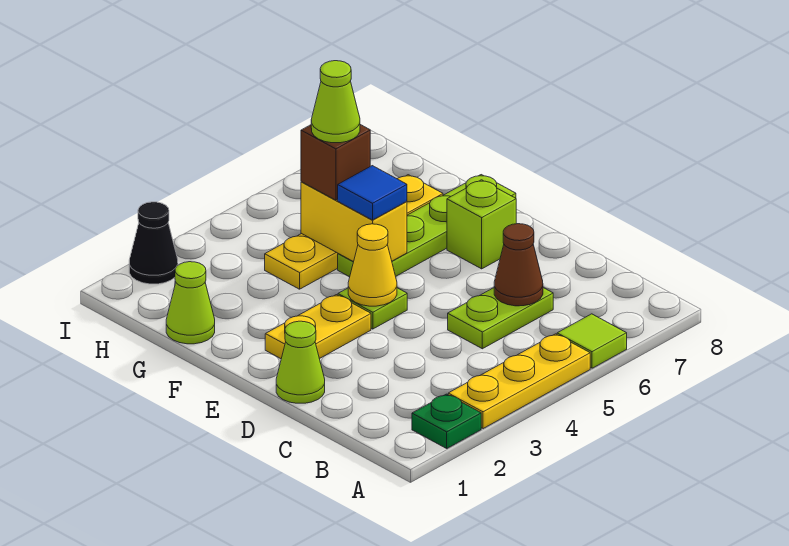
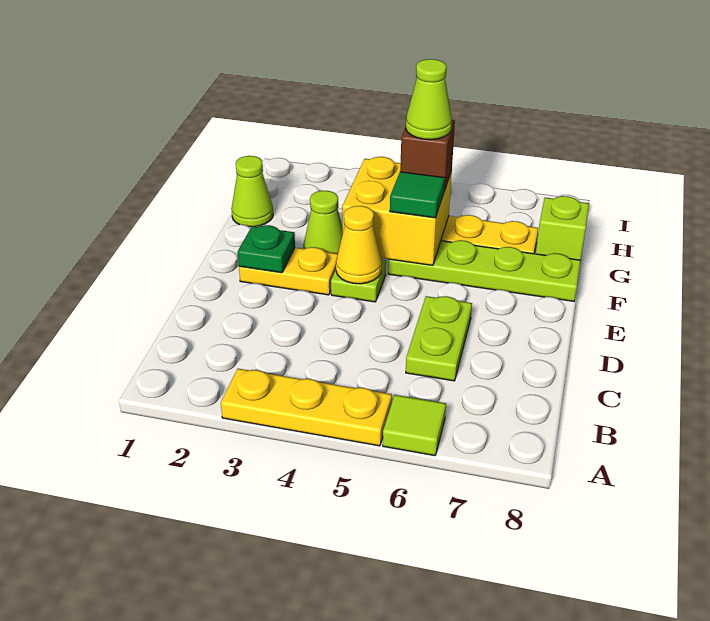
green plate A2 level 1 -> green plate E2 level 2
lime plate C5:C6 level 1 -> lime plate C6:D6 level 1
brown cone C6 level 2 -> none
lime cone D1 level 1 -> lime cone F3 level 1
lime brick E7 level 1 -> lime brick G8 level 1
yellow brick F5:G5 level 2 -> yellow brick F4:G5 level 2
blue tile F5 level 3 -> green tile F5 level 3
black cone I2 level 1 -> none

